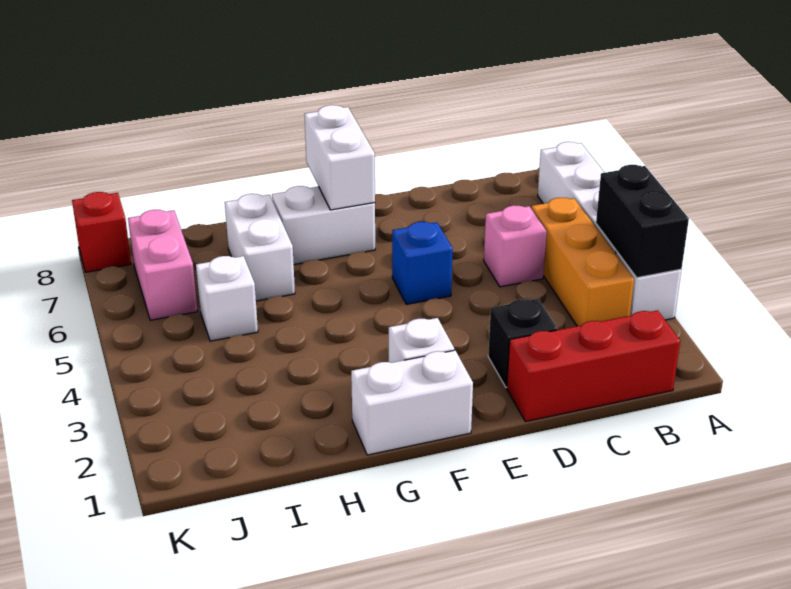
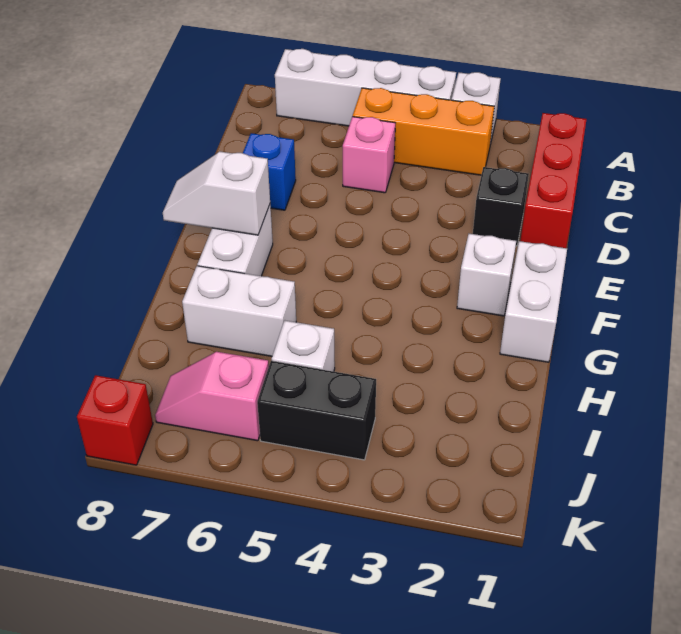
black brick A3:A4 level 2 -> black brick J4:J5 level 1
blue brick E5 level 1 -> blue brick D7 level 1
white brick F7:F8 level 2 -> white slope F7:F8 level 2 top 7
pink brick J6:J7 level 1 -> pink slope J6:J7 level 1 top 6

